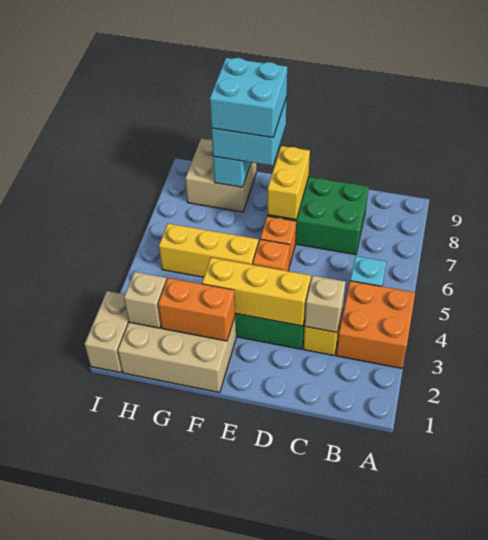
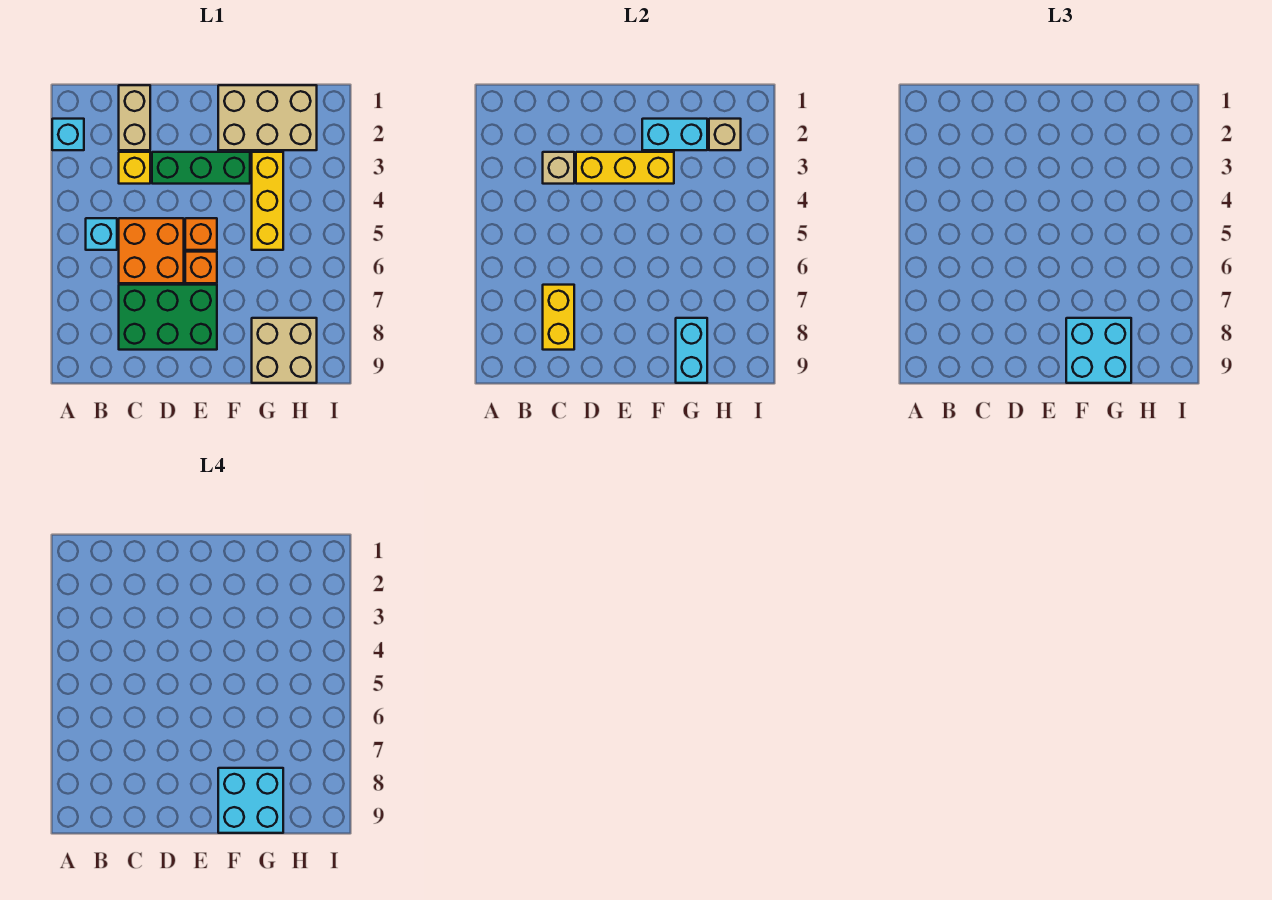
none -> cyan brick A2 level 1
orange brick A3:B4 level 1 -> orange brick C5:D6 level 1
yellow brick E7:E8 level 2 -> yellow brick C7:C8 level 2
orange brick F2:G2 level 2 -> cyan brick F2:G2 level 2
yellow brick F5:H5 level 1 -> yellow brick G3:G5 level 1
tan brick I1:I2 level 1 -> tan brick C1:C2 level 1

